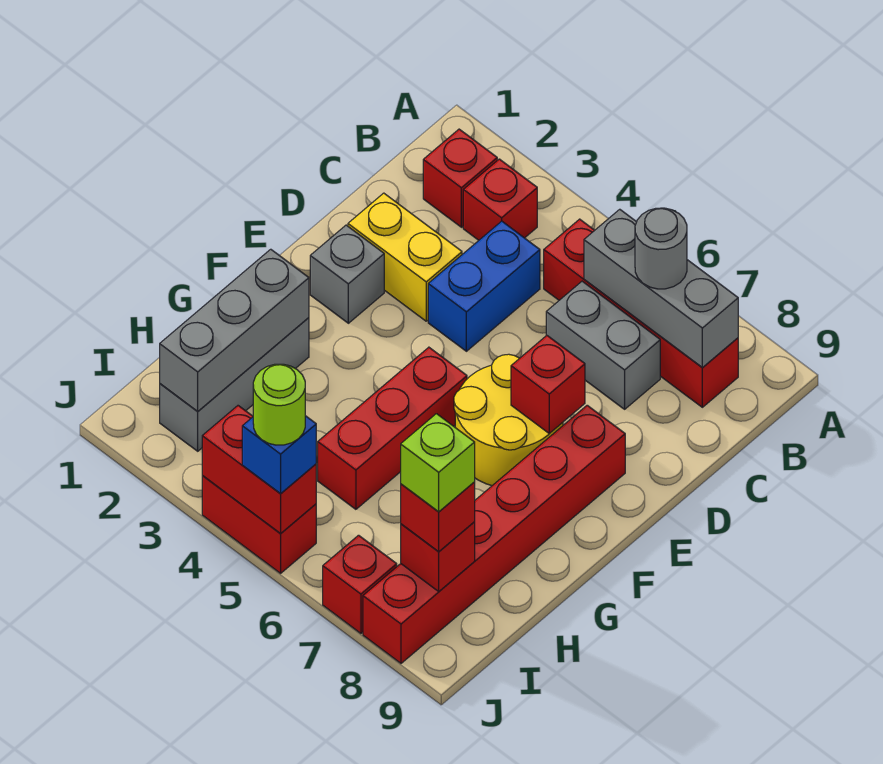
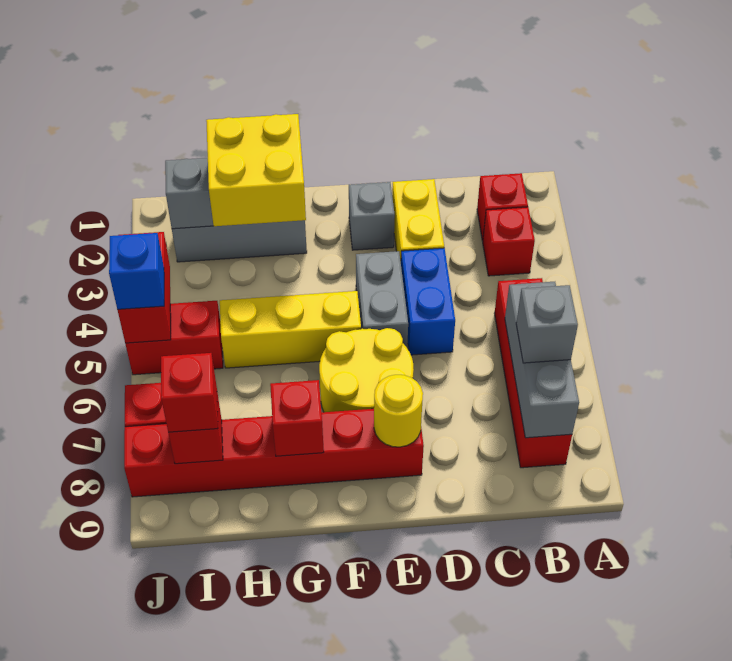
grey round brick B7 level 3 -> grey brick B7 level 3
blue brick C4:D4 level 1 -> blue brick D4:D5 level 1
grey brick C6:C7 level 1 -> grey brick E4:E5 level 1
red brick E7 level 2 -> red brick G8 level 2
none -> yellow round brick E8 level 2
red brick F5:H5 level 1 -> yellow brick F5:H5 level 1
none -> yellow brick G2:H3 level 3
lime brick I8 level 4 -> none
red brick J4:J5 level 1 -> red brick I5:J5 level 1
lime round brick J5 level 4 -> none

